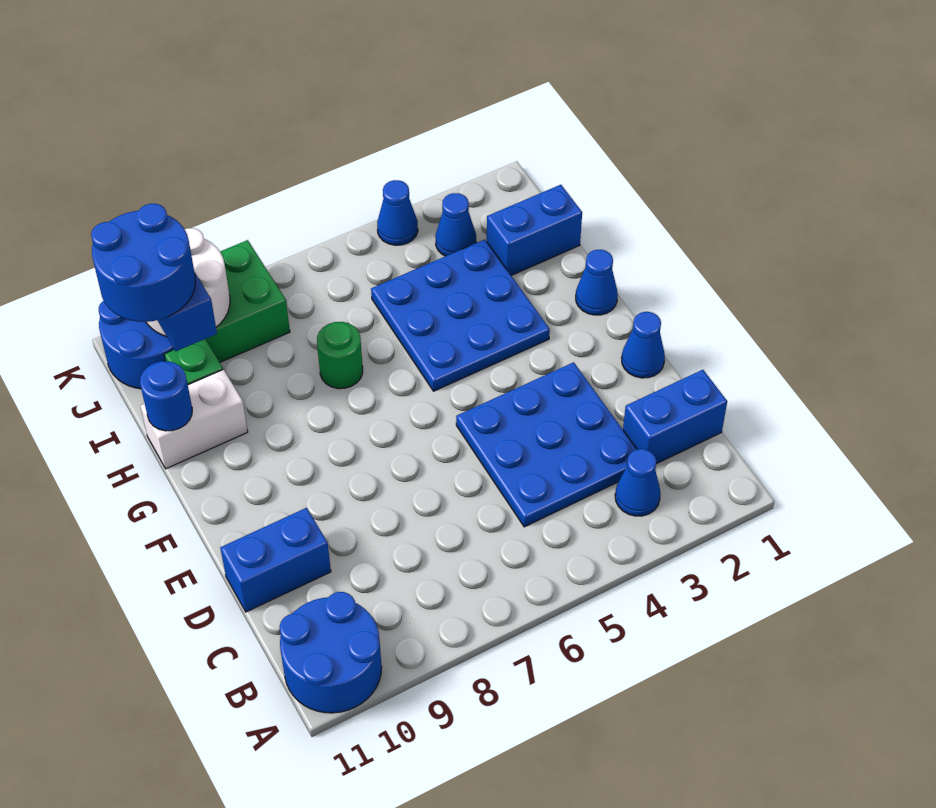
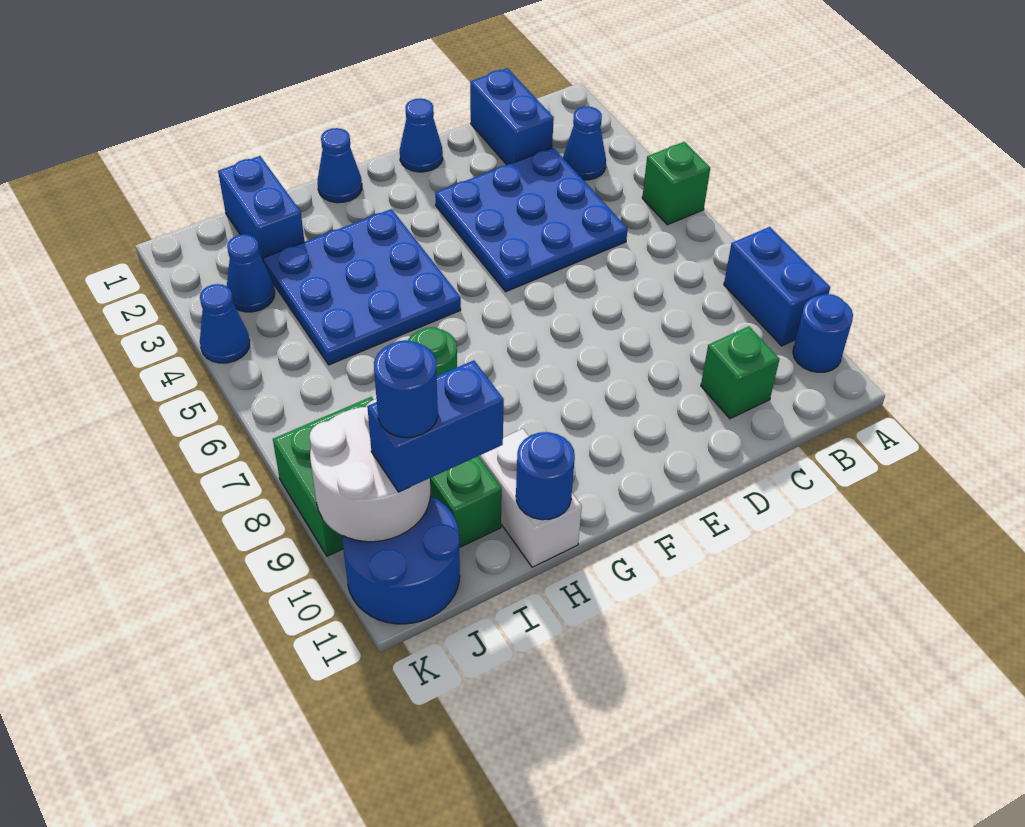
none -> green brick A5 level 1
blue round brick A10:B11 level 1 -> blue round brick A10 level 1
none -> green brick C10 level 1
blue brick D10:D11 level 1 -> blue brick A8:A9 level 1
blue round brick I10:J11 level 4 -> blue round brick J10 level 4

